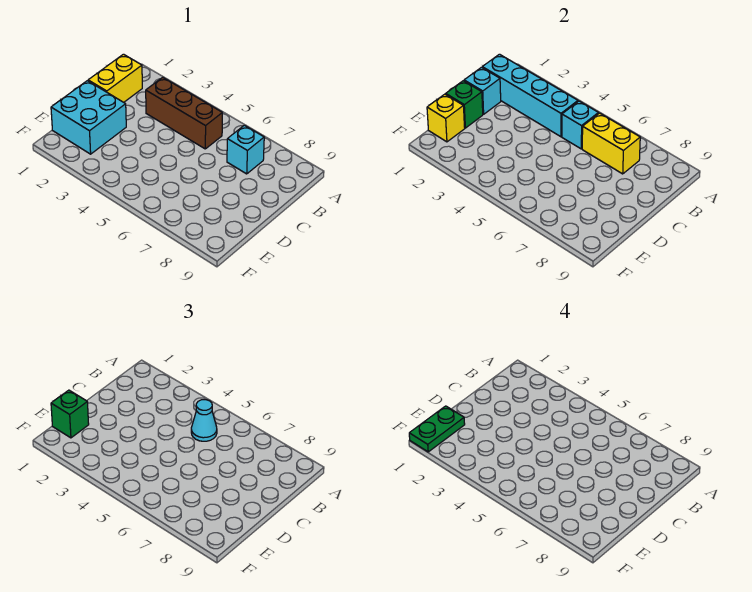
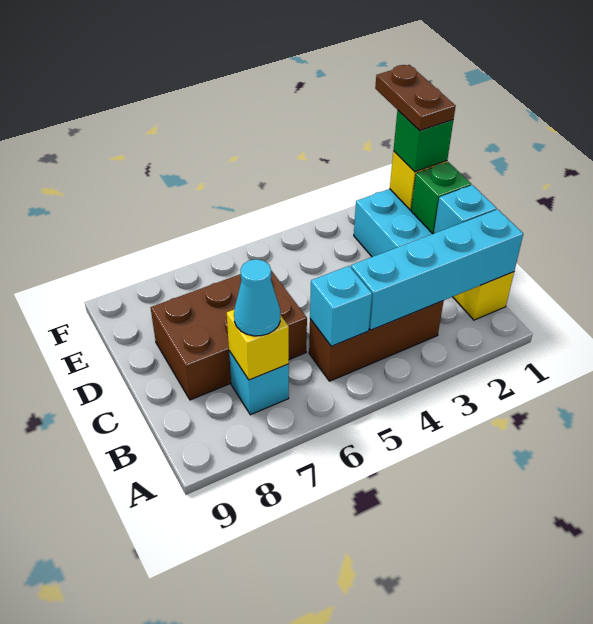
cyan cone B5 level 3 -> cyan cone B7 level 3
yellow brick B6:B7 level 2 -> yellow brick B7 level 2
none -> brown brick C6:D8 level 1
green plate E1:F1 level 4 -> brown plate E1:F1 level 4

